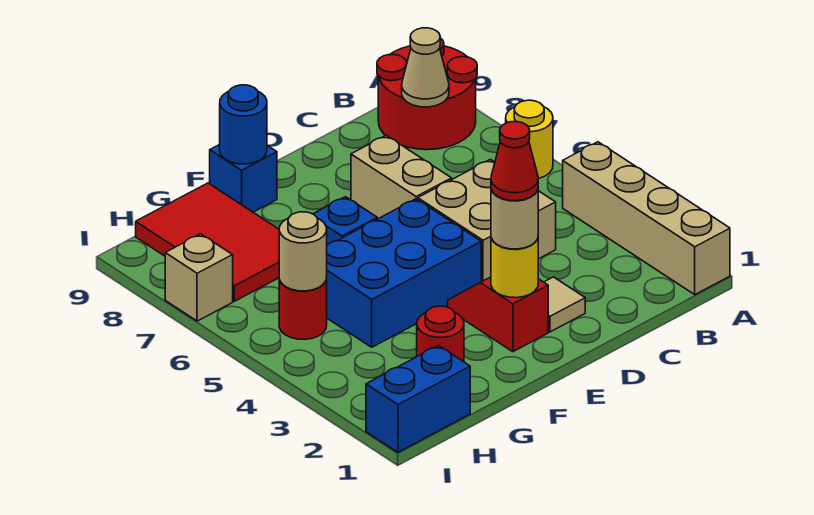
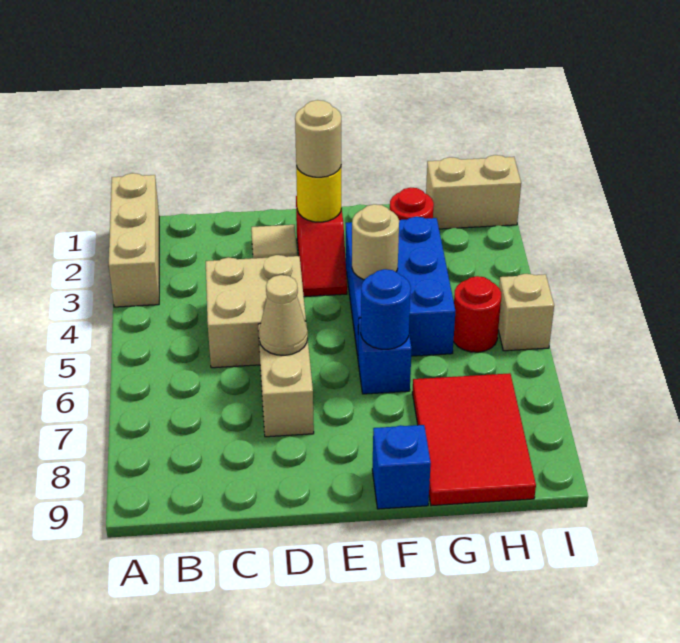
tan brick A1:A4 level 1 -> tan brick A1:A3 level 1
yellow round brick A6 level 1 -> none
red round brick A8:B9 level 1 -> none
tan cone B8 level 2 -> tan cone D6 level 2
red cone E2 level 4 -> none
blue brick E4:G5 level 1 -> blue brick F3:G5 level 1
blue round brick F9 level 2 -> blue round brick F6 level 2
blue brick H1:I1 level 1 -> tan brick H1:I1 level 1
tan round brick H5 level 2 -> tan round brick F4 level 2
tan brick I7 level 1 -> tan brick I5 level 1

